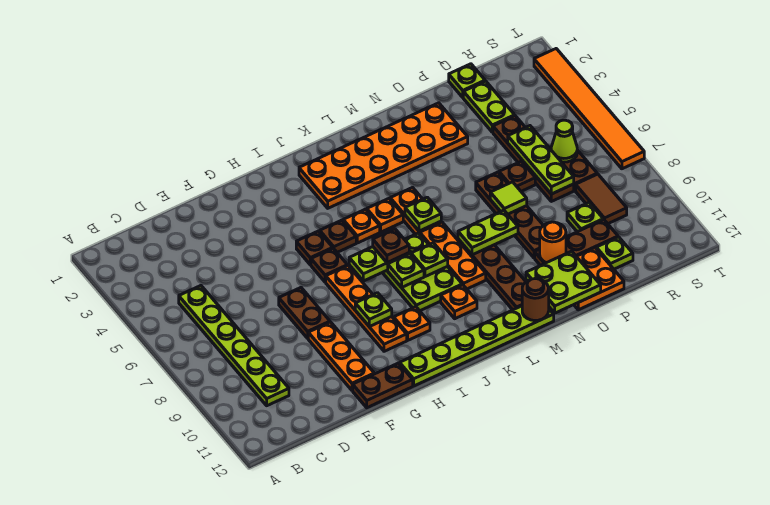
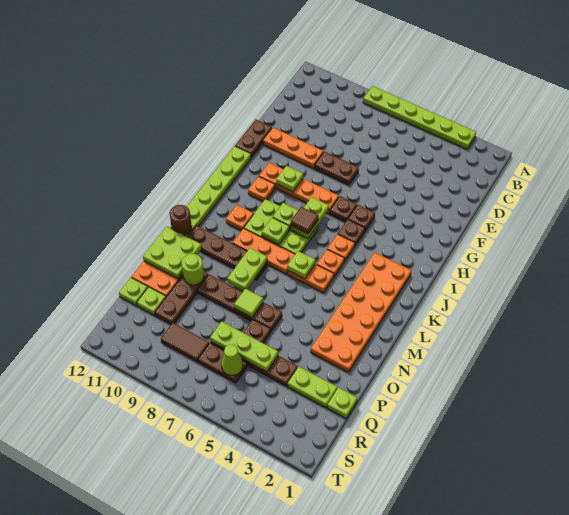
lime plate C5:C10 level 1 -> lime plate A3:A8 level 1
brown plate J7 level 3 -> brown tile J7 level 3
orange round brick O10 level 2 -> lime round brick O10 level 2
lime plate Q9 level 1 -> lime plate Q12 level 1
orange tile T2:T7 level 1 -> none

